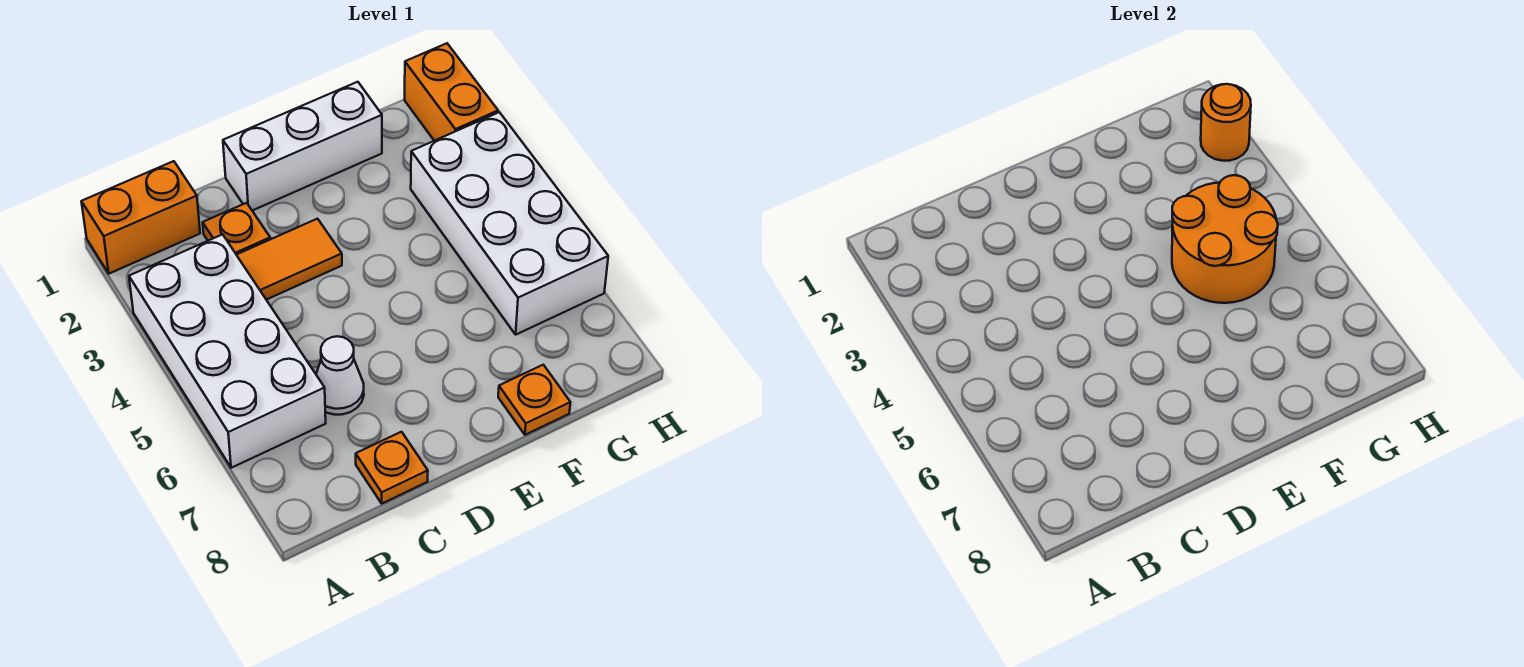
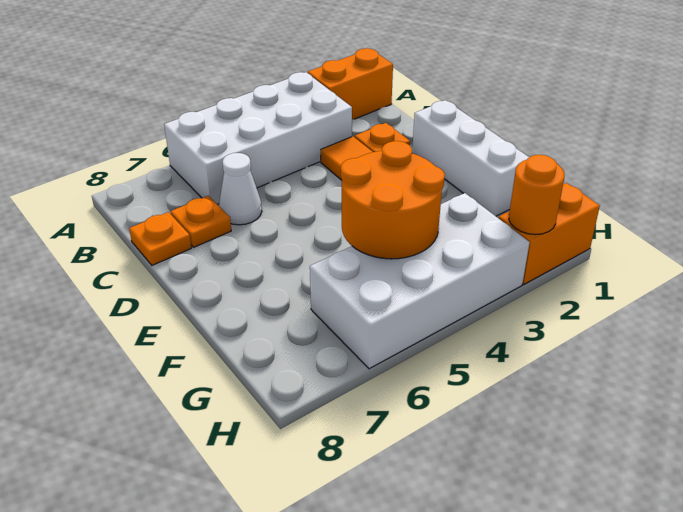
orange brick A1:B1 level 1 -> orange brick A1:A2 level 1
orange plate F8 level 1 -> orange plate C7 level 1

